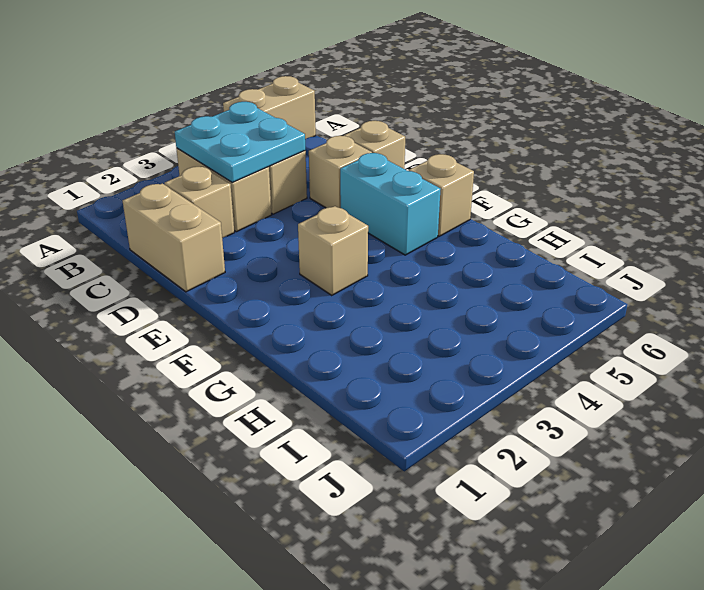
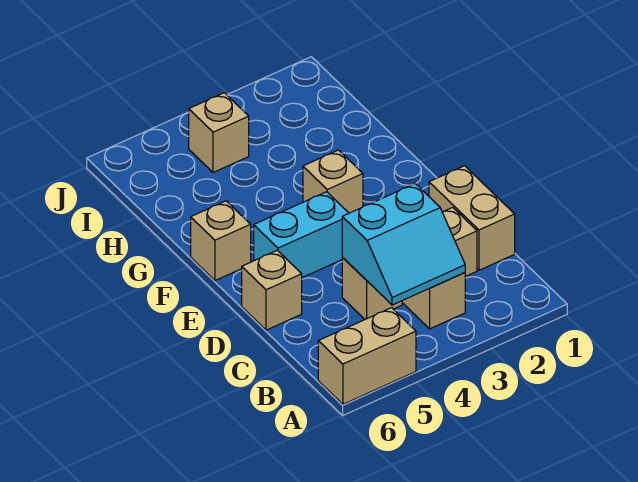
cyan plate B3:C4 level 2 -> cyan slope B3:C4 level 2 top C
tan brick D5 level 1 -> tan brick I4 level 1
cyan brick E5:F5 level 1 -> cyan brick E4:E5 level 1

